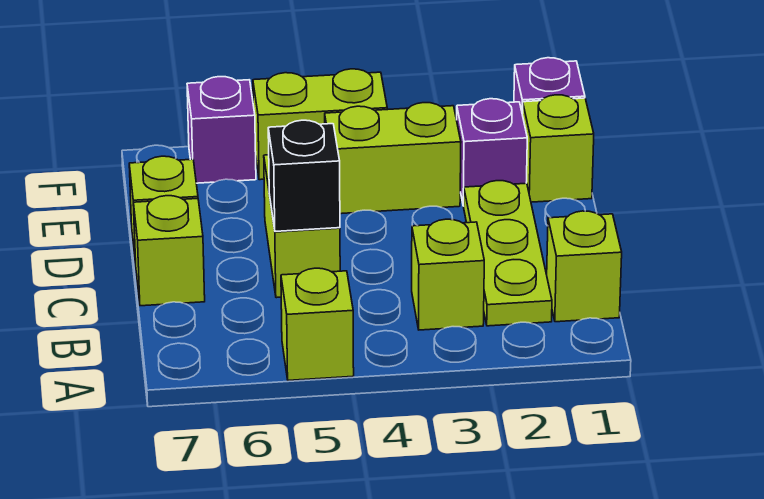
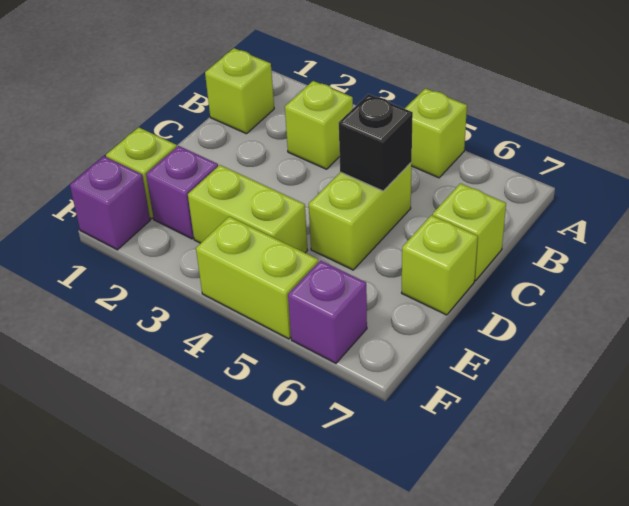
lime plate B2:D2 level 1 -> none

